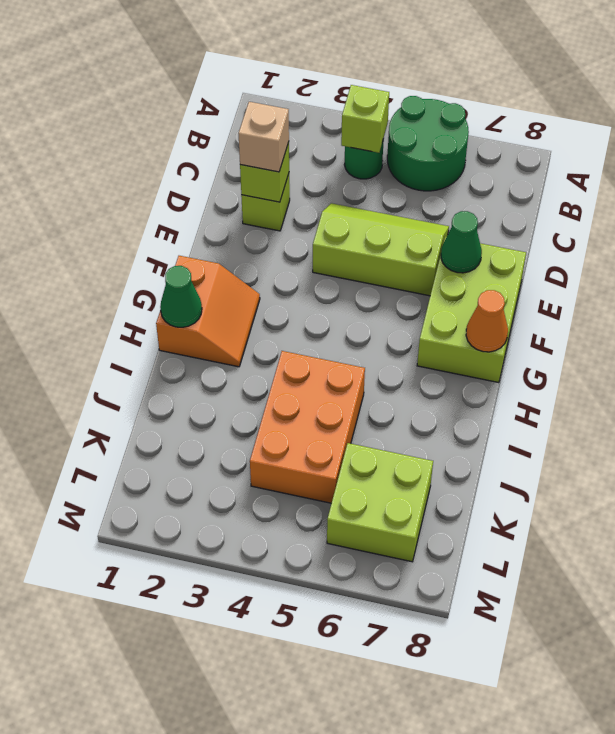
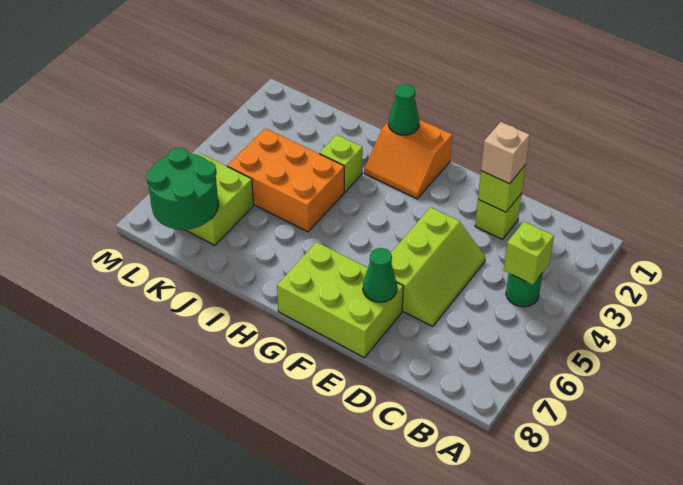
green round brick A5:B6 level 1 -> green round brick K7:L8 level 2
orange cone G8 level 2 -> none
none -> lime brick I3 level 1

